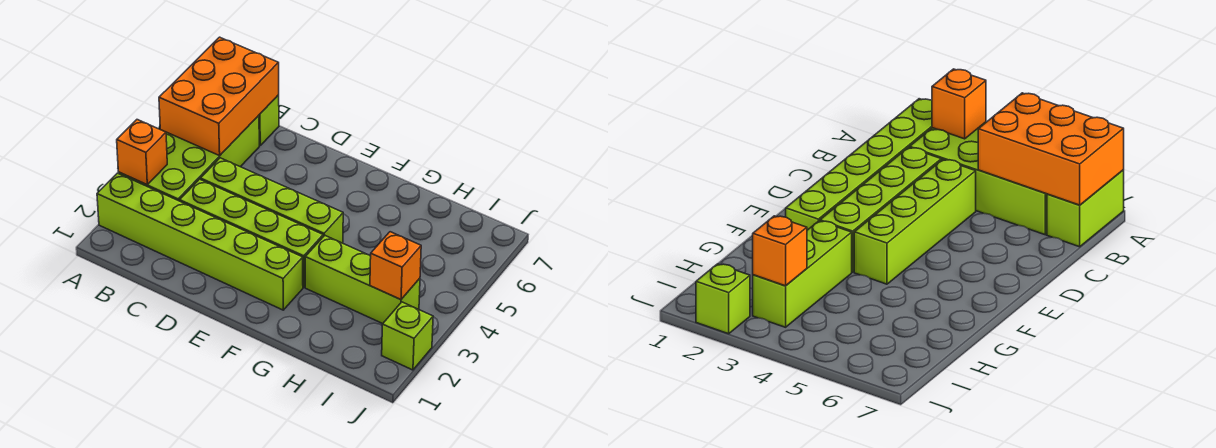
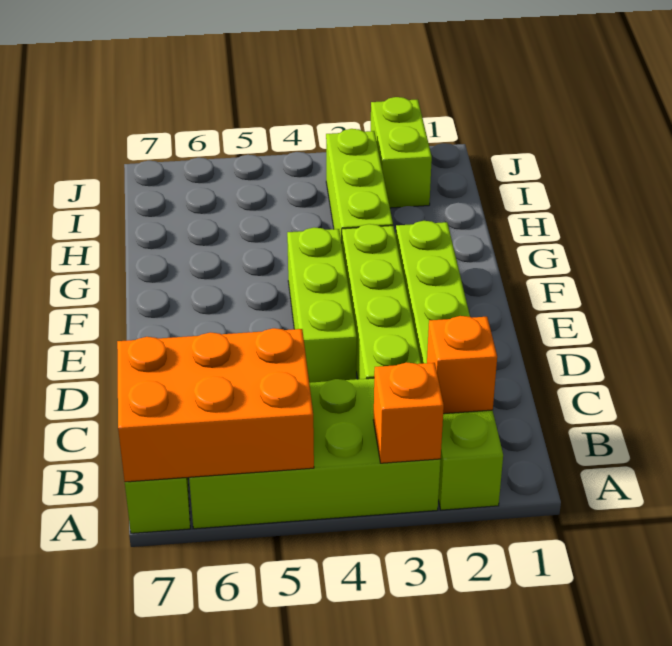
lime brick C4:F4 level 1 -> lime brick D4:F4 level 1
orange brick I3 level 2 -> orange brick B2 level 2
lime brick J2 level 1 -> lime brick I2:J2 level 1

